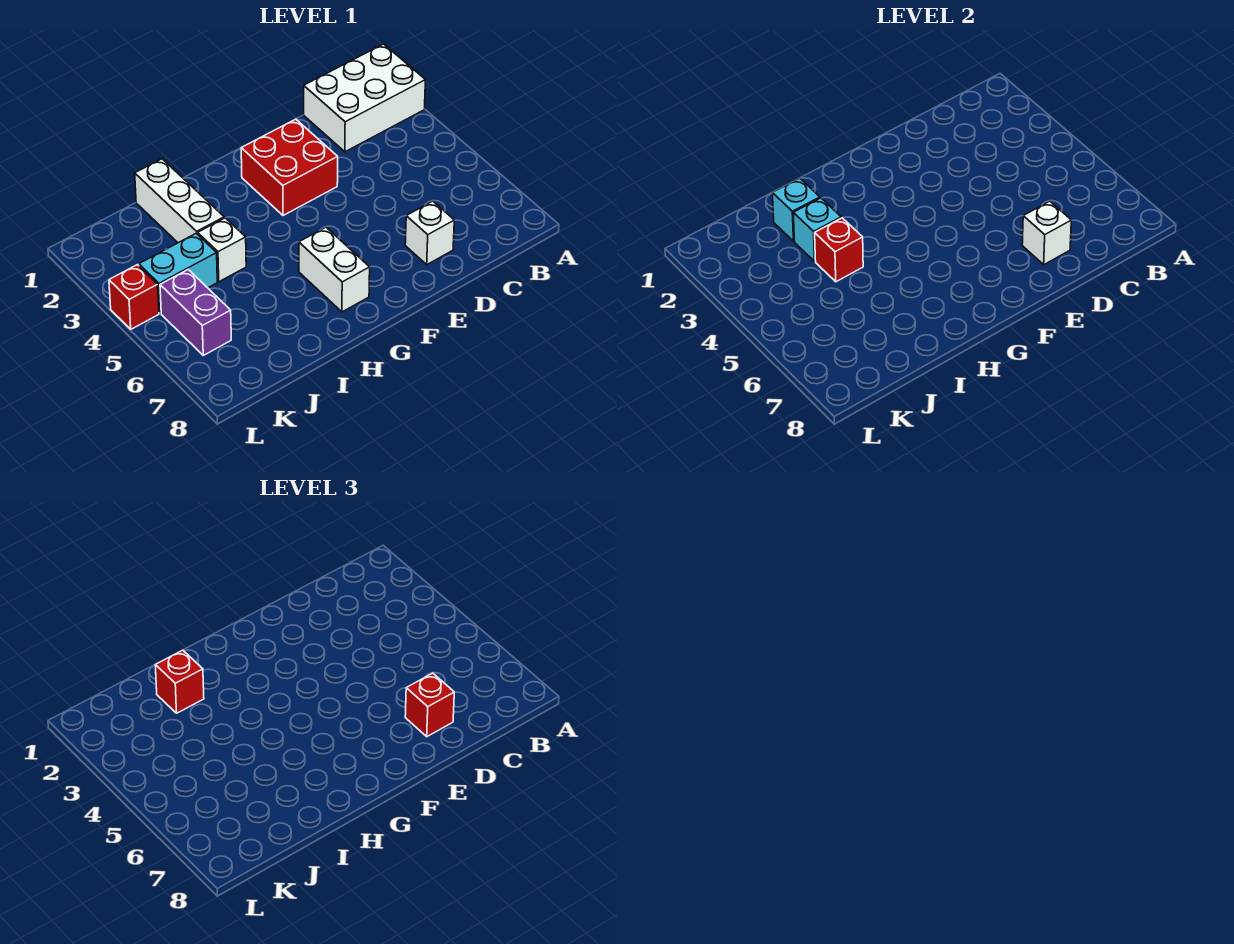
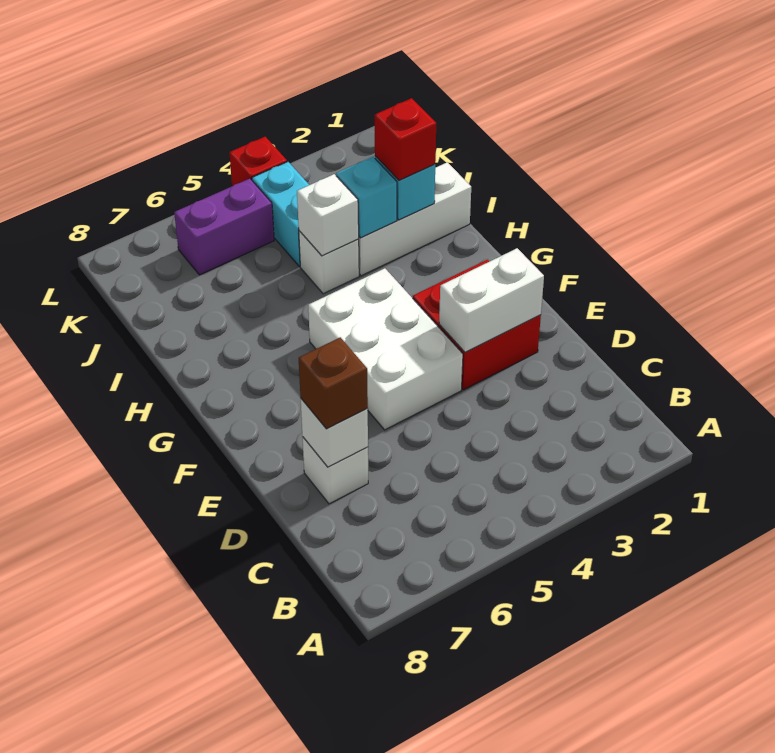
white brick A1:C2 level 1 -> white brick E4:G5 level 1
red brick D7 level 3 -> brown brick D7 level 3
white brick G6:G7 level 1 -> white brick E2:E3 level 2
red brick I4 level 2 -> white brick I4 level 2

